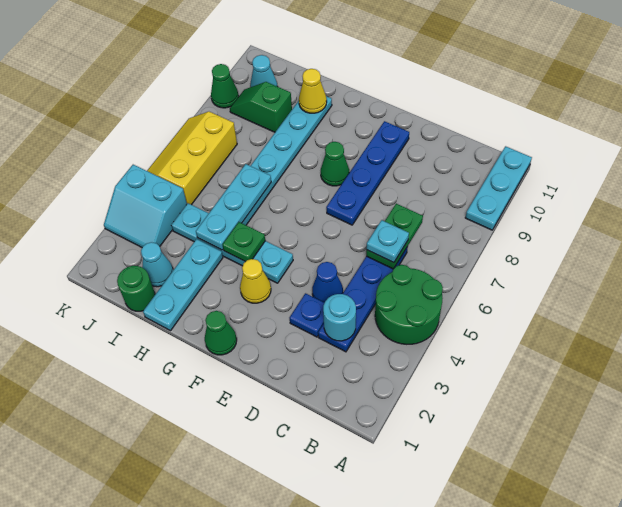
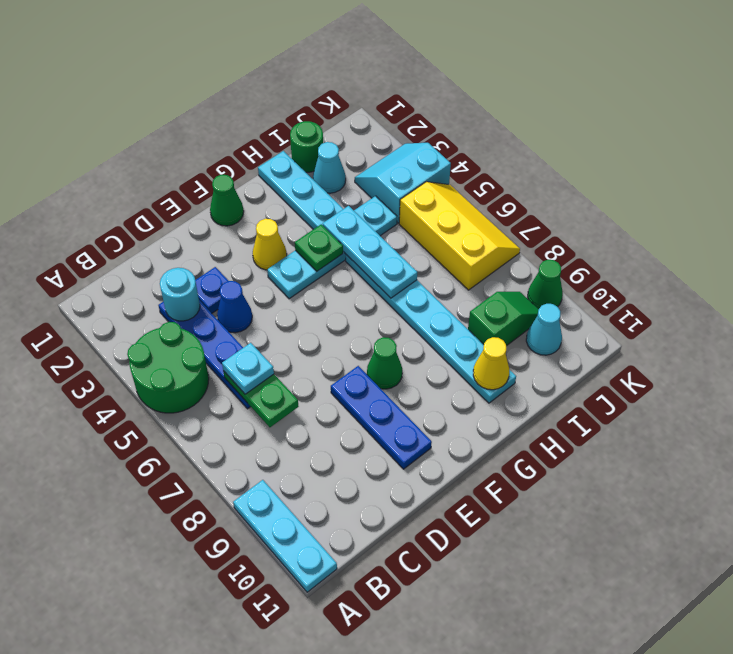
blue plate E7:E10 level 1 -> blue plate E8:E10 level 1

